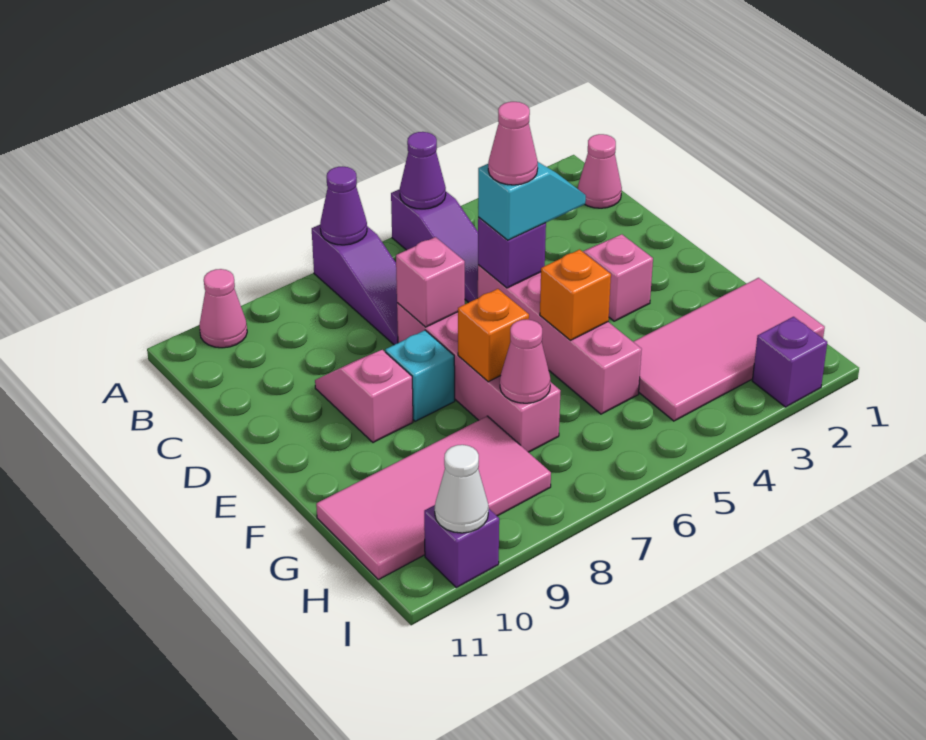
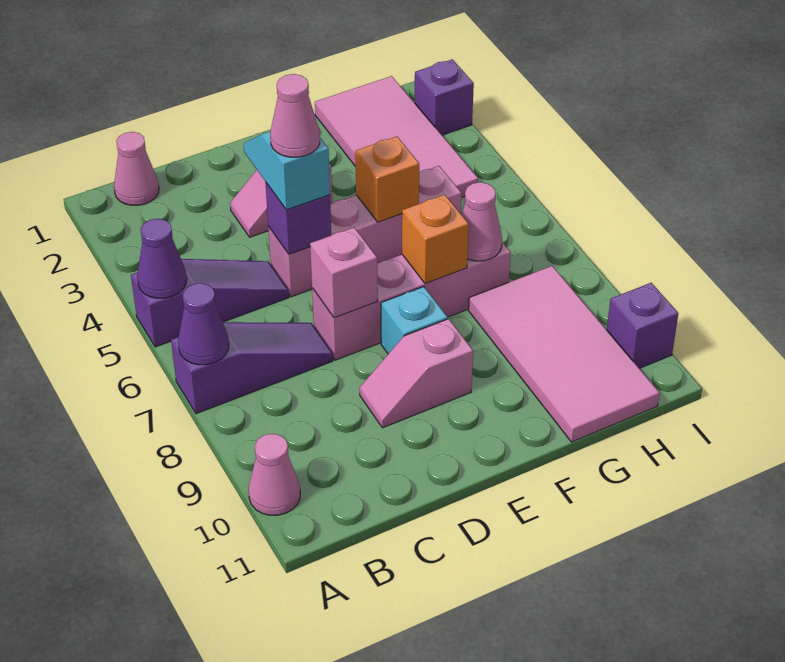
white cone I10 level 2 -> none

